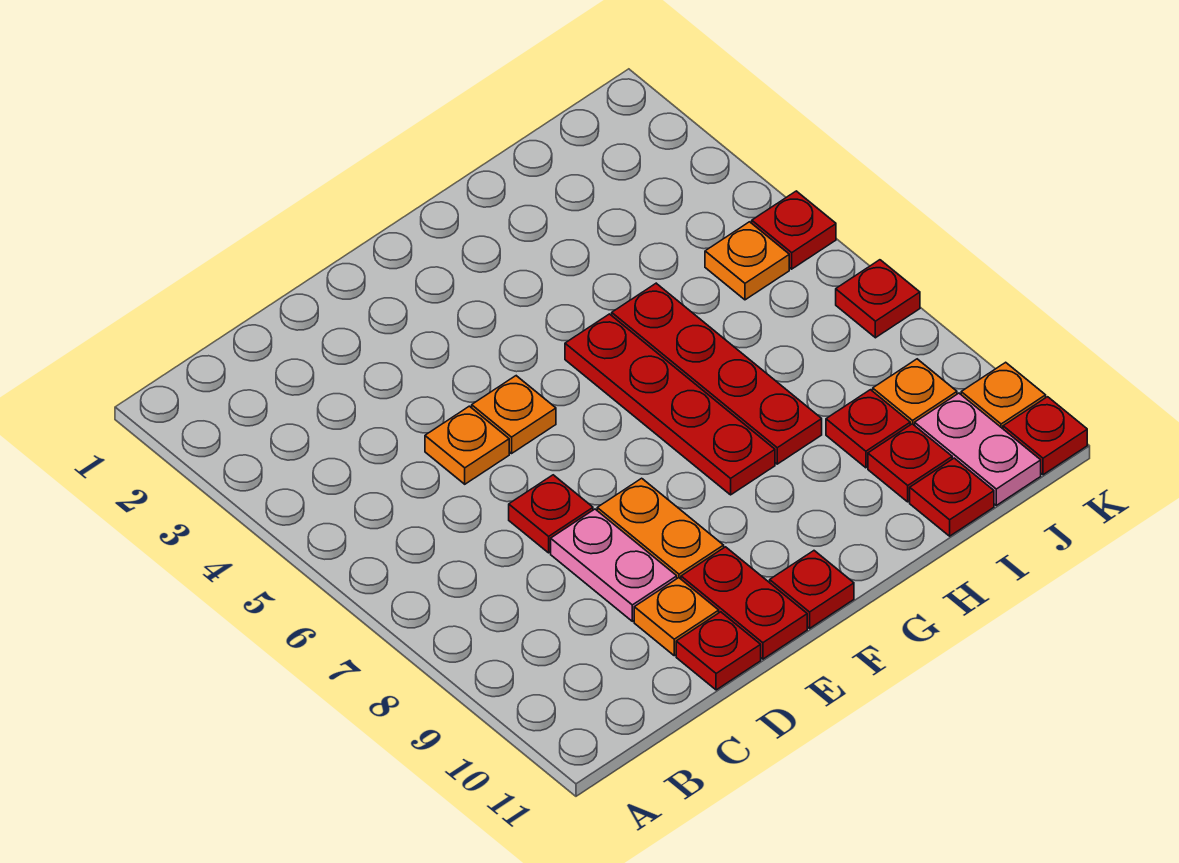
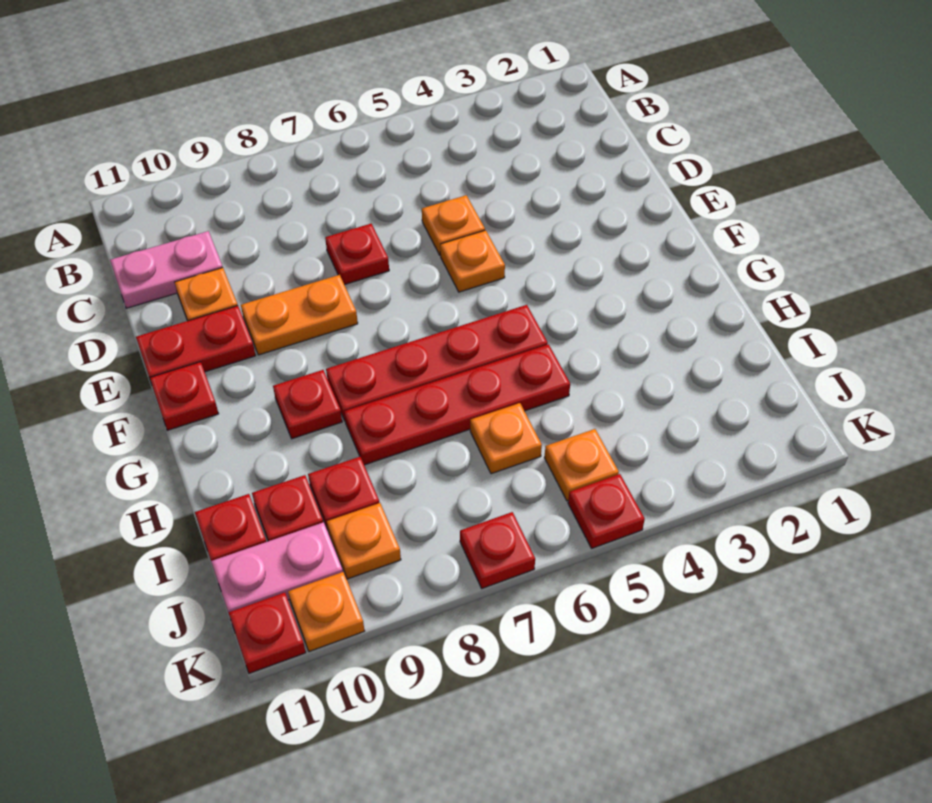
pink plate D8:D9 level 1 -> pink plate C10:C11 level 1
red plate D11 level 1 -> red plate G9 level 1
none -> orange plate I6 level 1

